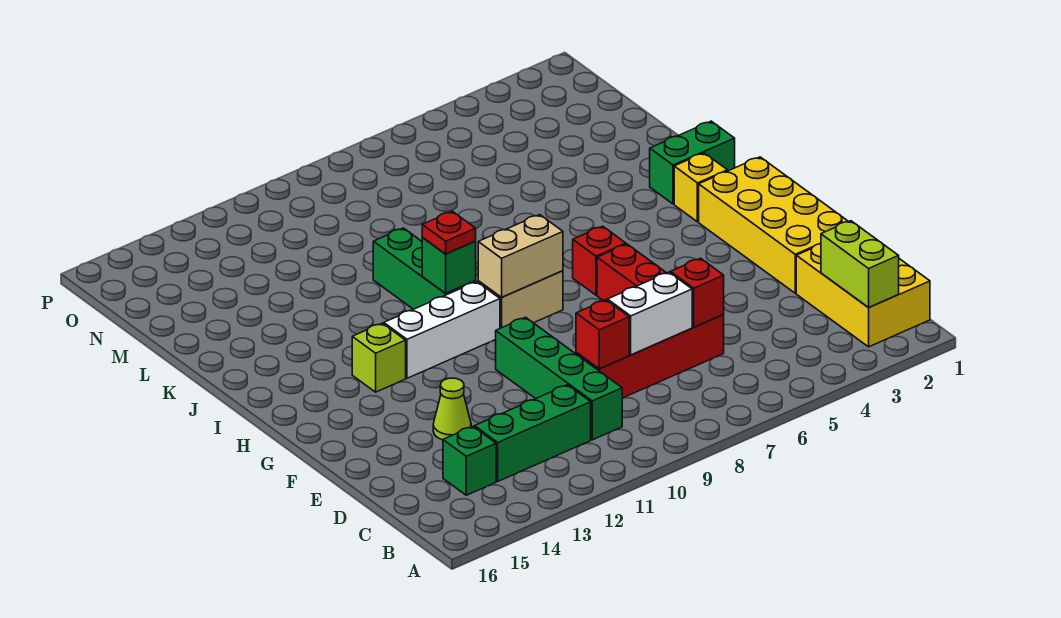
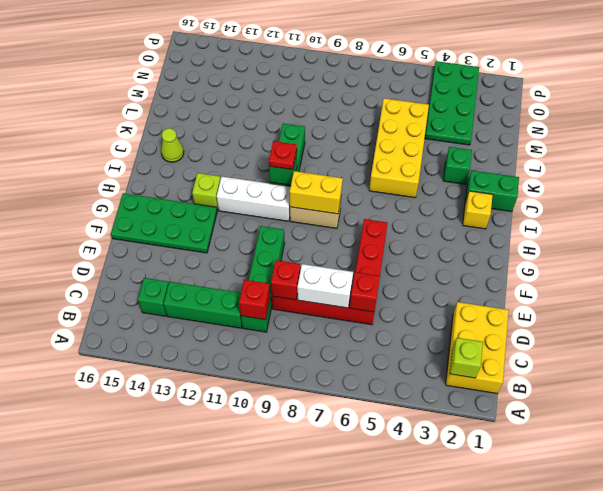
lime brick B2:C2 level 2 -> lime brick B2 level 2
yellow brick E1:H2 level 1 -> yellow brick J5:M6 level 1
lime cone E13 level 1 -> lime cone J15 level 1
none -> green plate F13:G16 level 1
red brick H6 level 1 -> red brick C10 level 2
tan brick H8:H9 level 2 -> yellow brick H8:H9 level 2
none -> green brick K3 level 1
none -> green plate M3:P4 level 1

